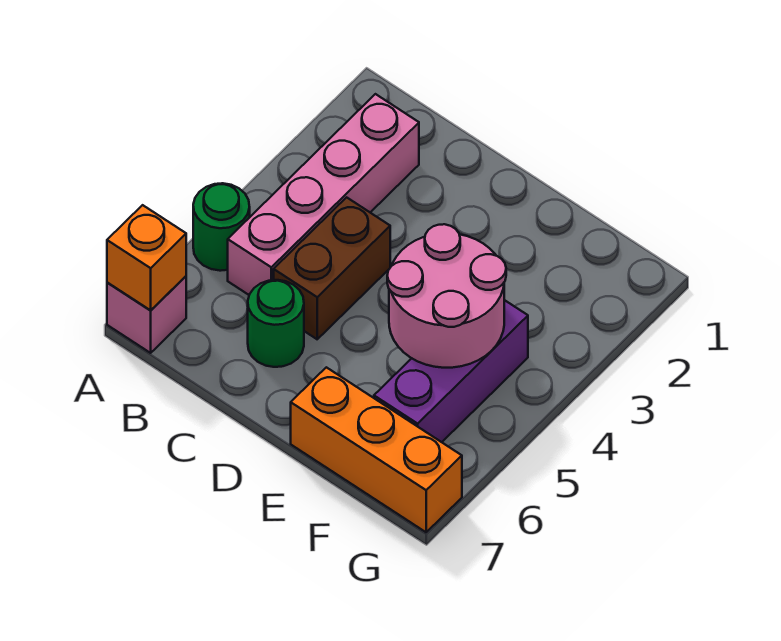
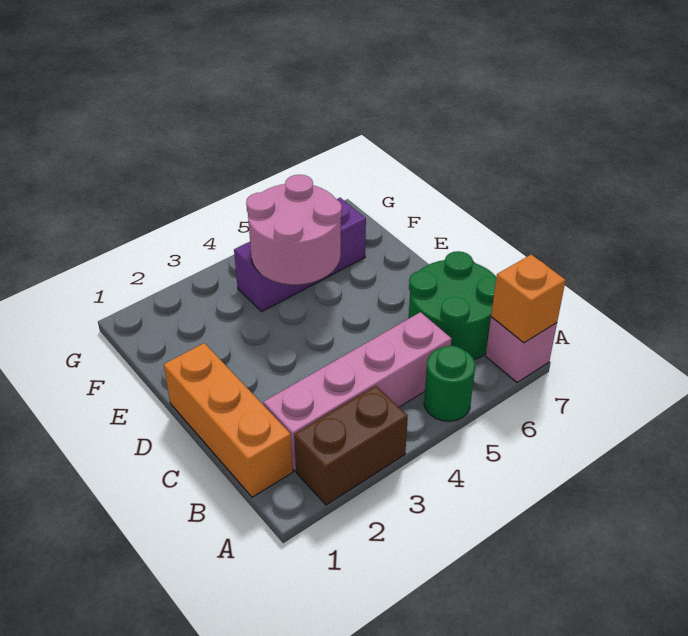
brown brick C4:C5 level 1 -> brown brick A2:A3 level 1
green round brick C6 level 1 -> green round brick B6:C7 level 1
orange brick E7:G7 level 1 -> orange brick B1:D1 level 1

